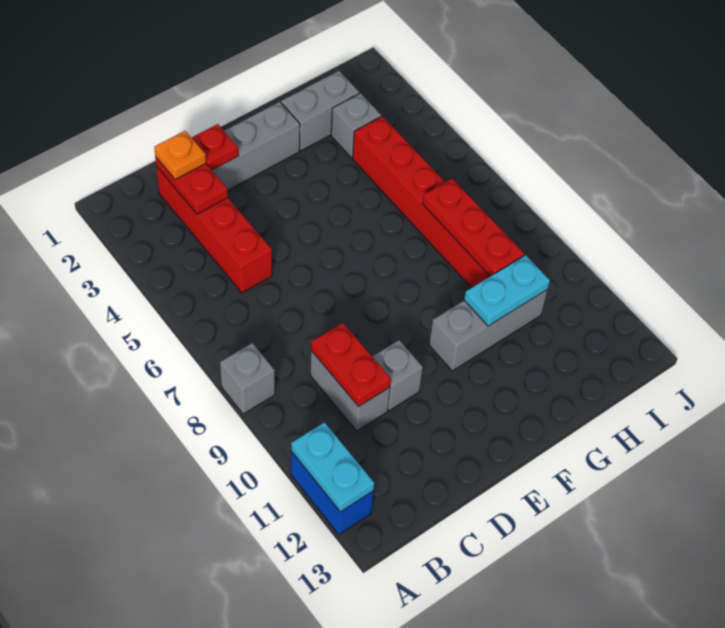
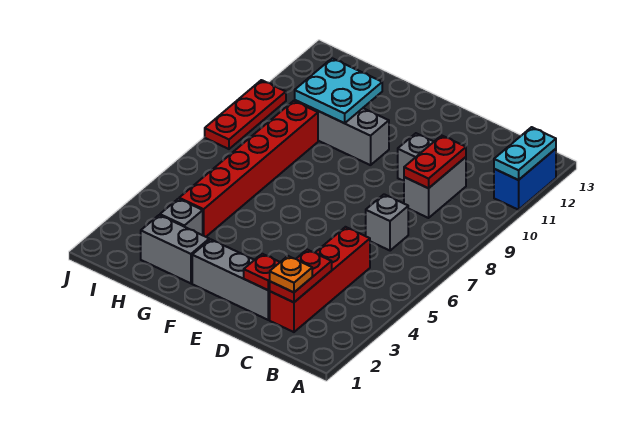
grey brick A8 level 1 -> grey brick C7 level 1
cyan plate G10:H10 level 2 -> cyan plate G10:H11 level 2
red plate H7:H9 level 2 -> red plate J8:J10 level 1

